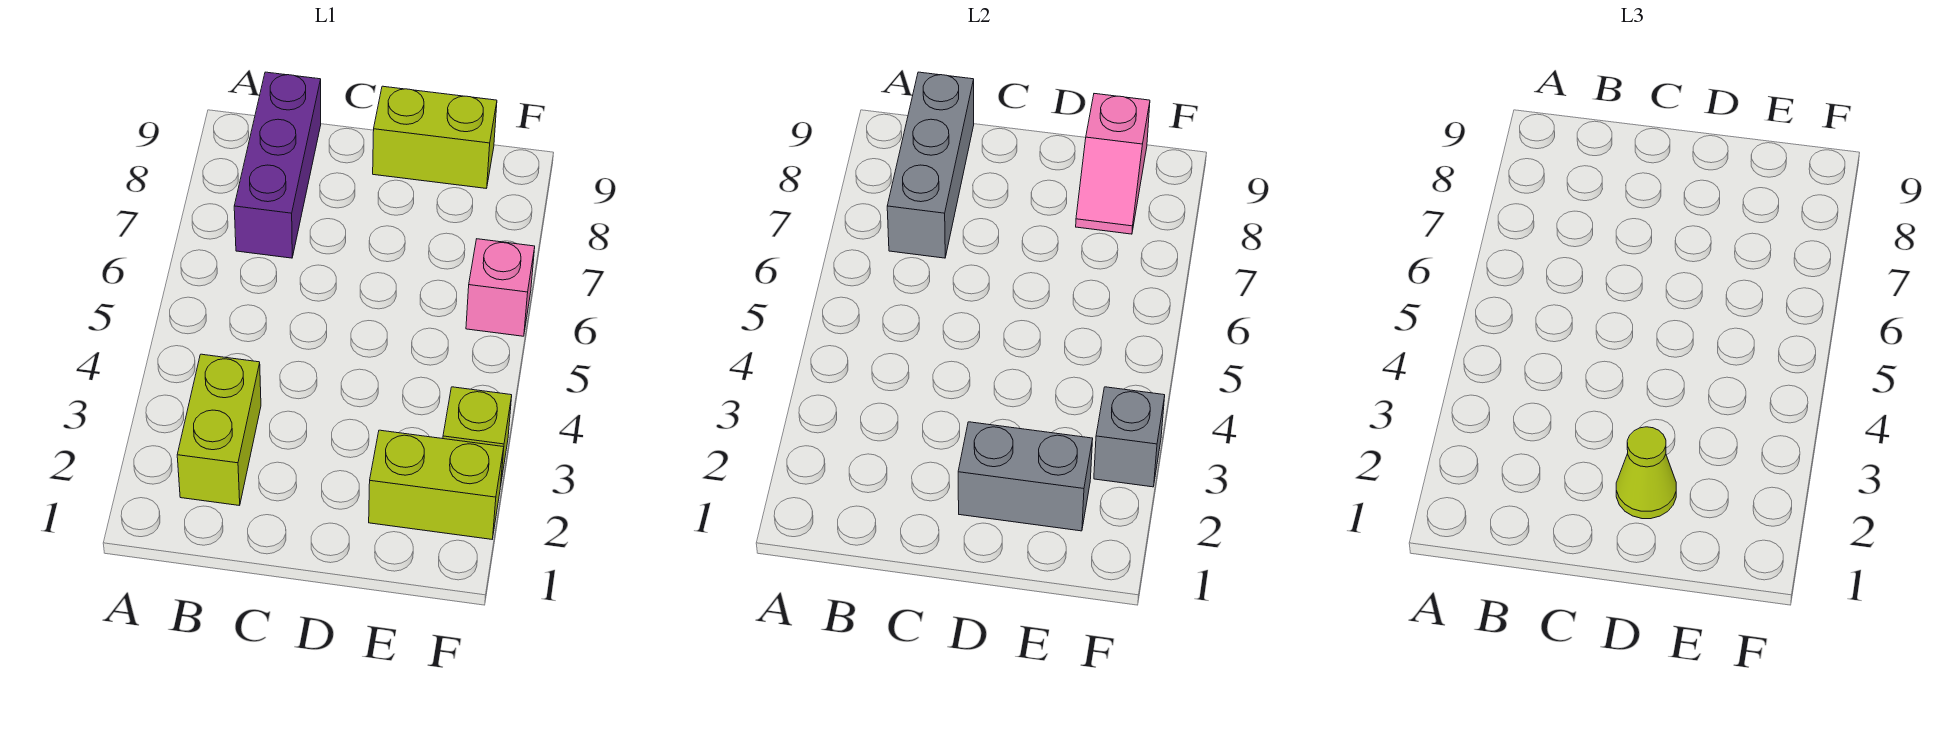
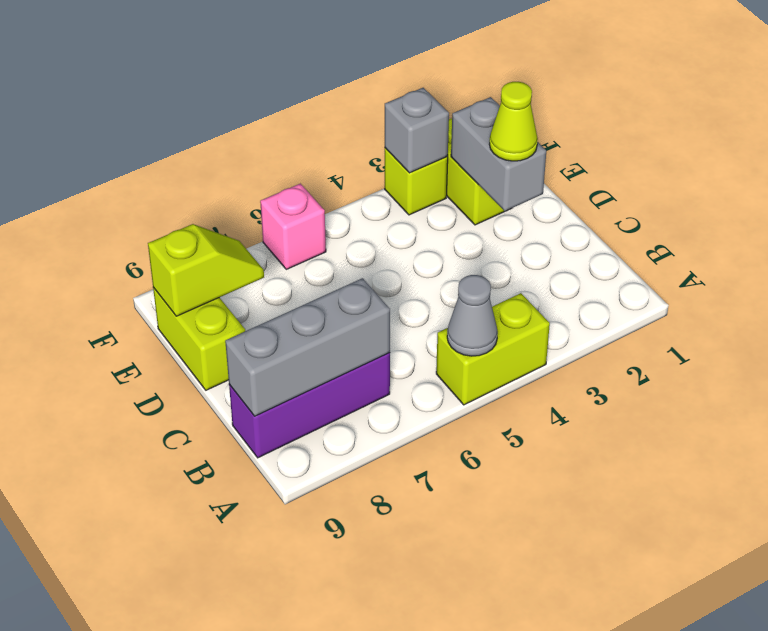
none -> grey cone A5 level 2
lime brick B2:B3 level 1 -> lime brick A4:A5 level 1
pink slope E8:E9 level 2 top 9 -> lime slope E8:E9 level 2 top 9

